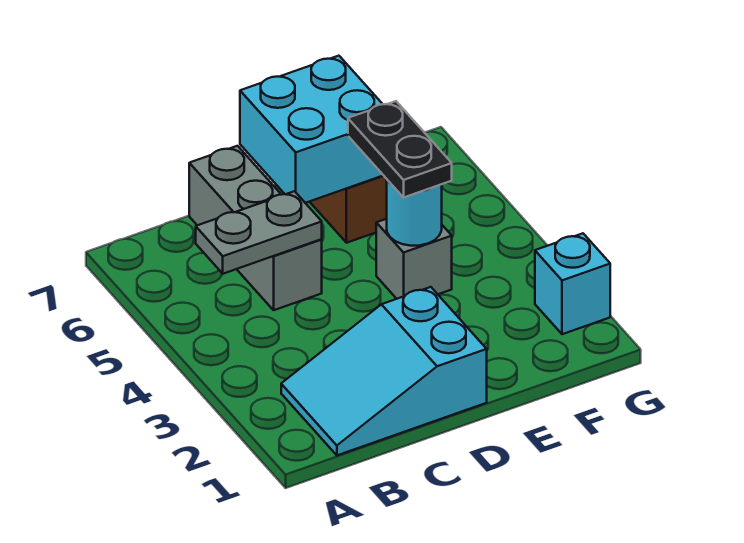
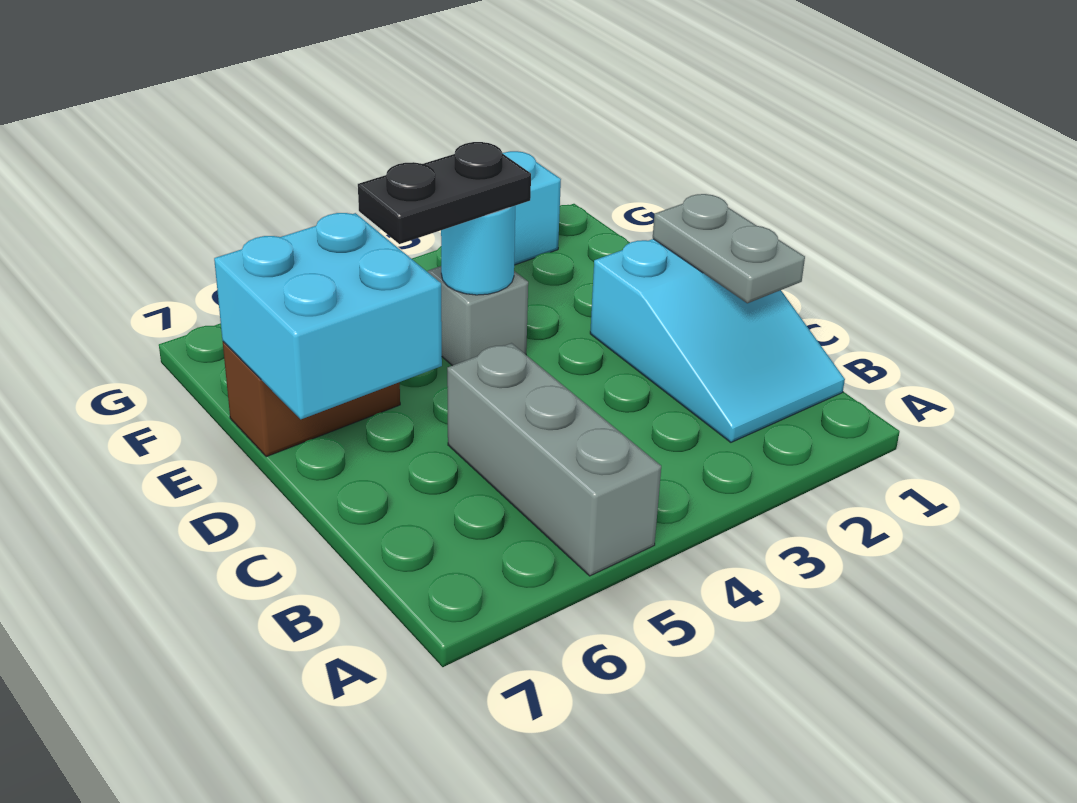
grey plate B5:C5 level 2 -> grey plate C1:D1 level 2
grey brick C5:C7 level 1 -> grey brick A5:C5 level 1

